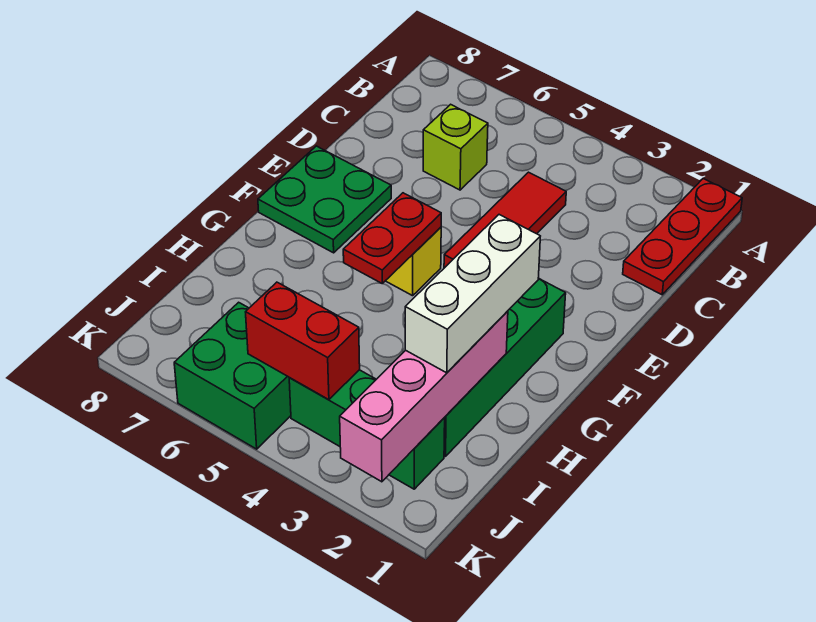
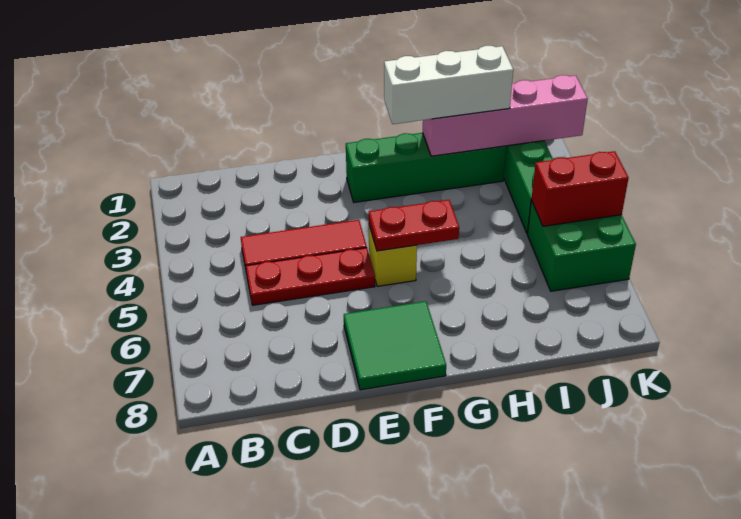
red plate A1:C1 level 1 -> red plate C5:E5 level 1
lime brick C6 level 1 -> none
green plate E7:F8 level 1 -> green tile E7:F8 level 1
red brick J4:J5 level 2 -> red brick J5:K5 level 2

